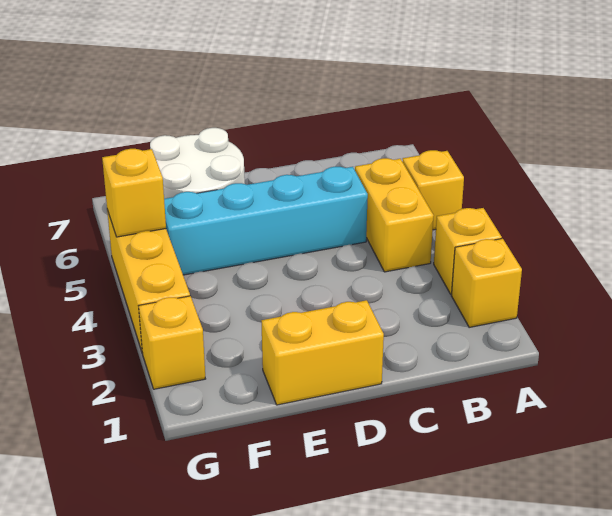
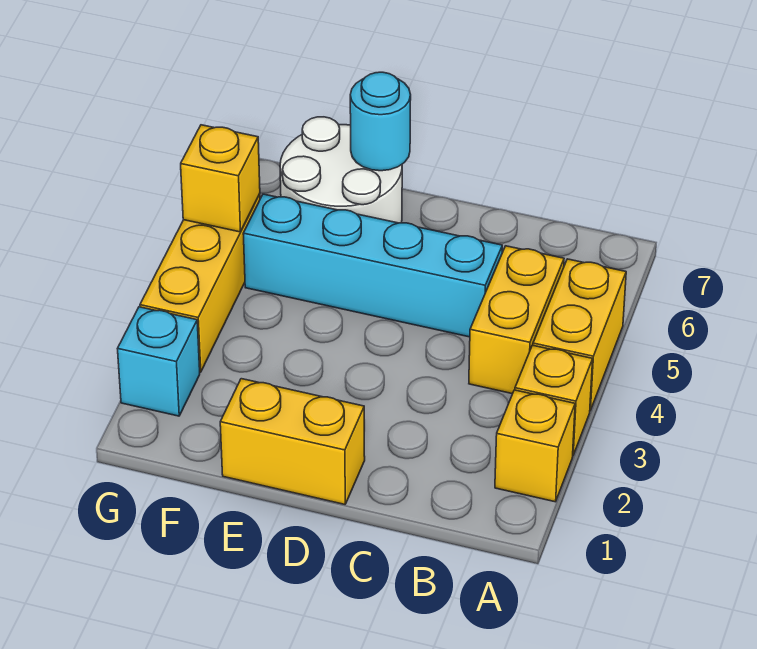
yellow brick A5 level 1 -> yellow brick A4:A5 level 1
none -> cyan round brick E7 level 2
yellow brick G2 level 1 -> cyan brick G2 level 1

